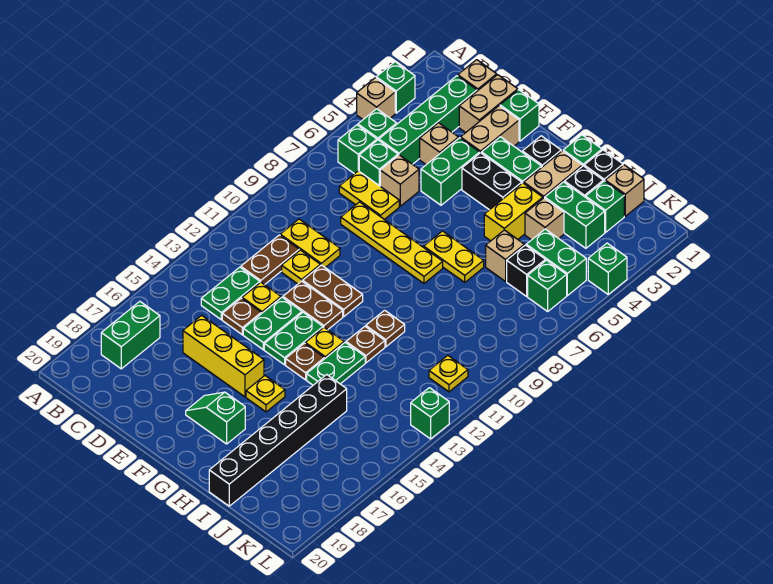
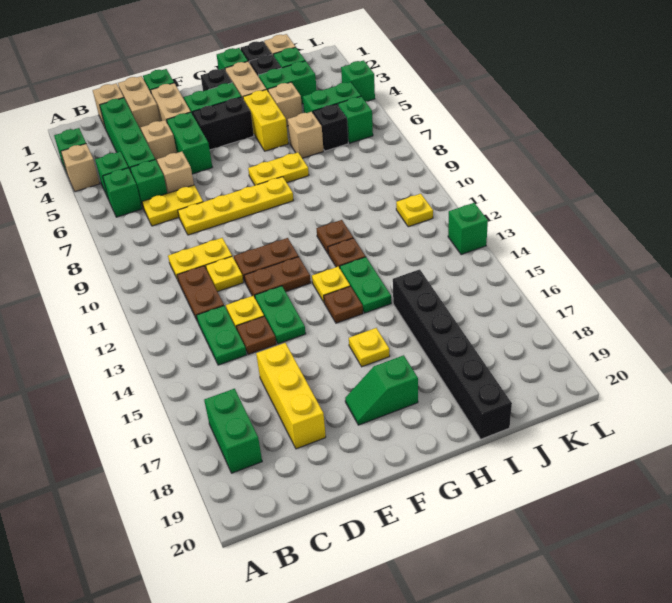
yellow brick D16:F16 level 1 -> yellow brick D16:D18 level 1
green plate F13:F14 level 1 -> none

